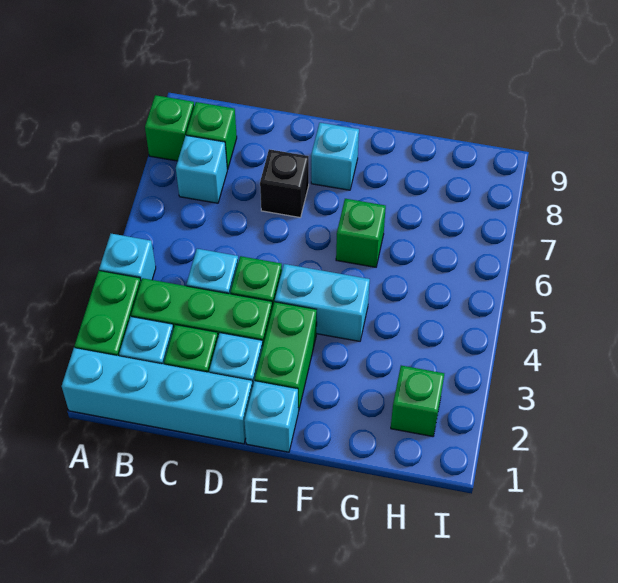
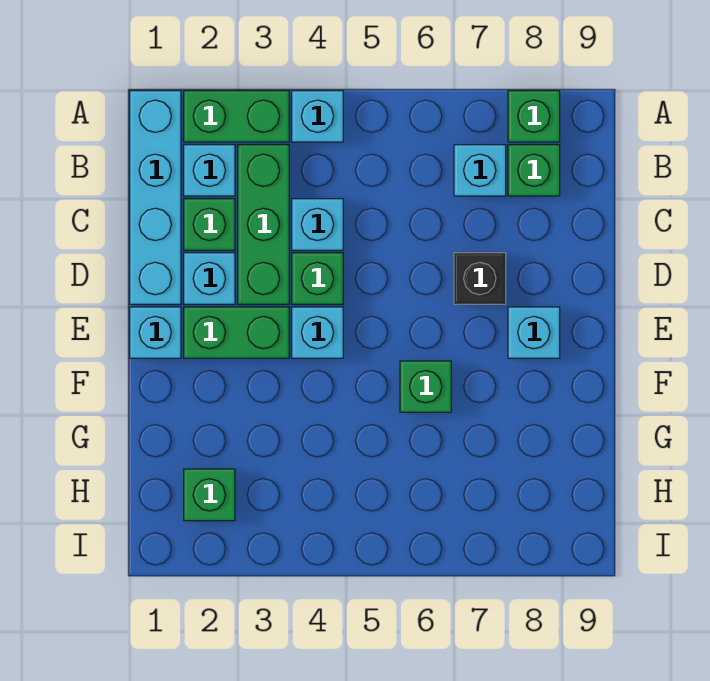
cyan brick E4:F4 level 1 -> cyan brick E4 level 1

